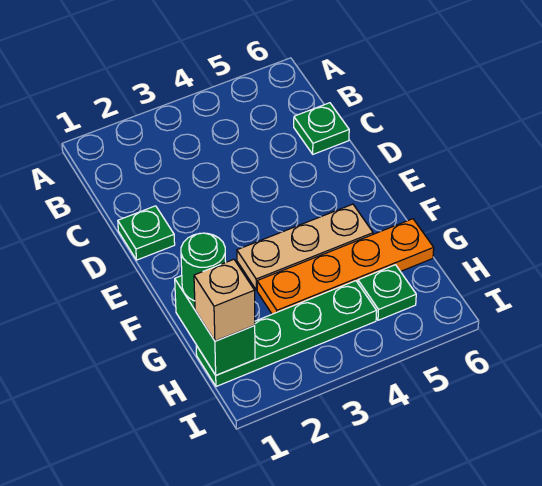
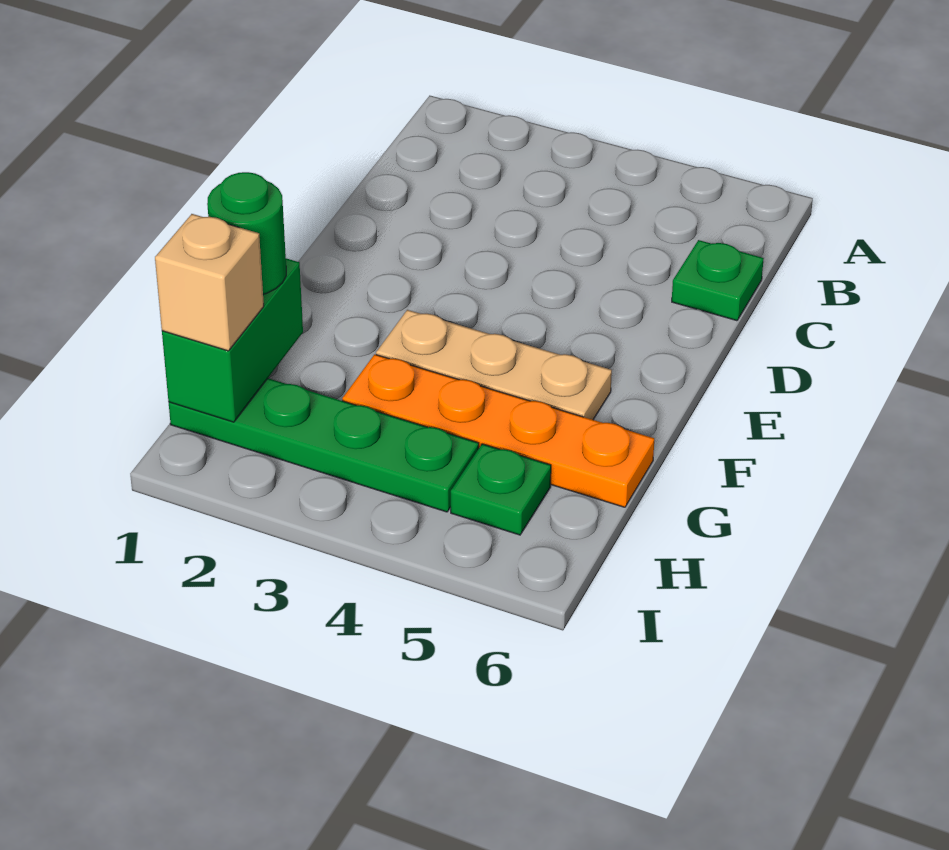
green plate D1 level 1 -> none

